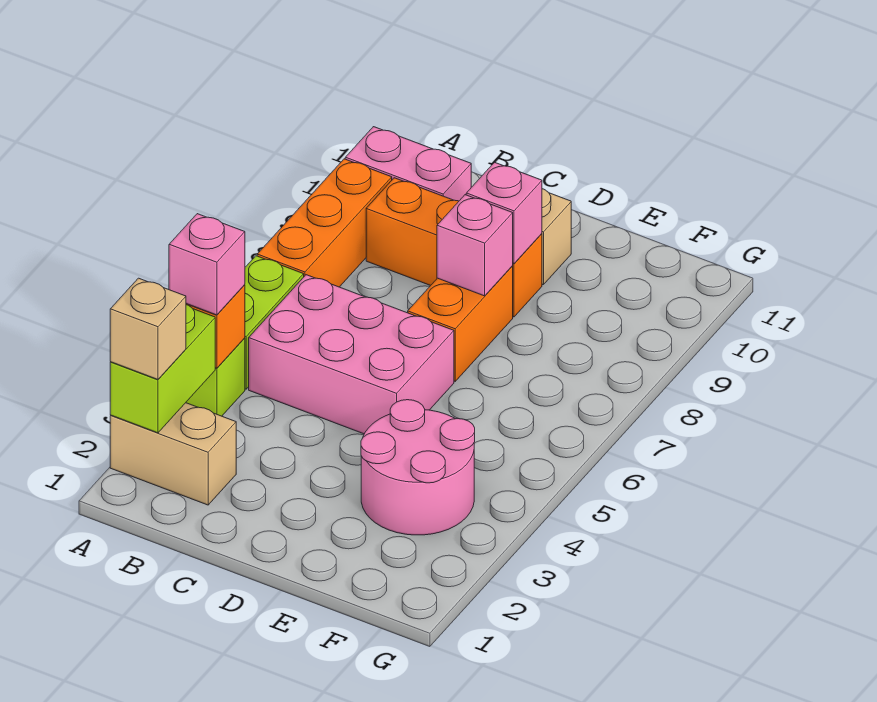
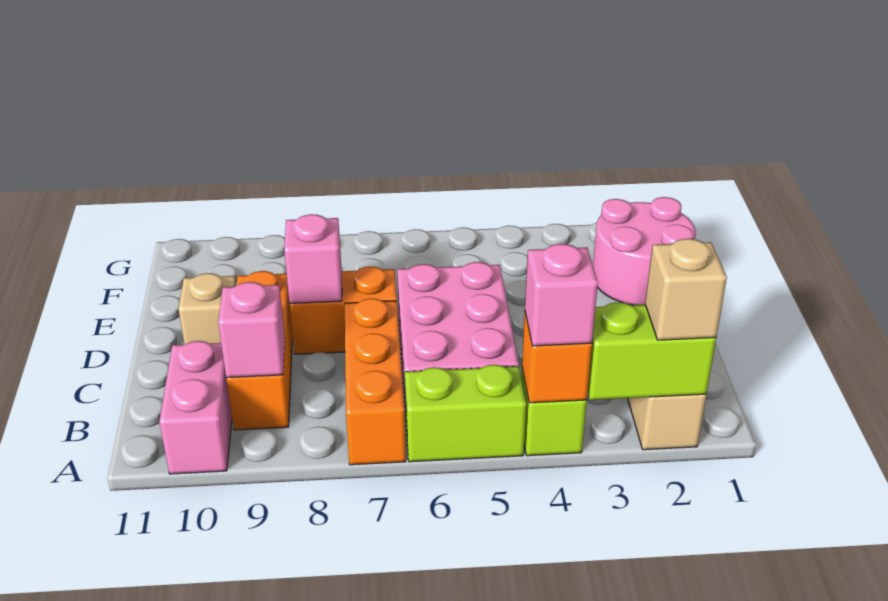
orange brick A7:A9 level 1 -> orange brick A7:C7 level 1
pink brick D9 level 2 -> pink brick B9 level 2
pink round brick E3:F4 level 1 -> pink round brick E1:F2 level 1

